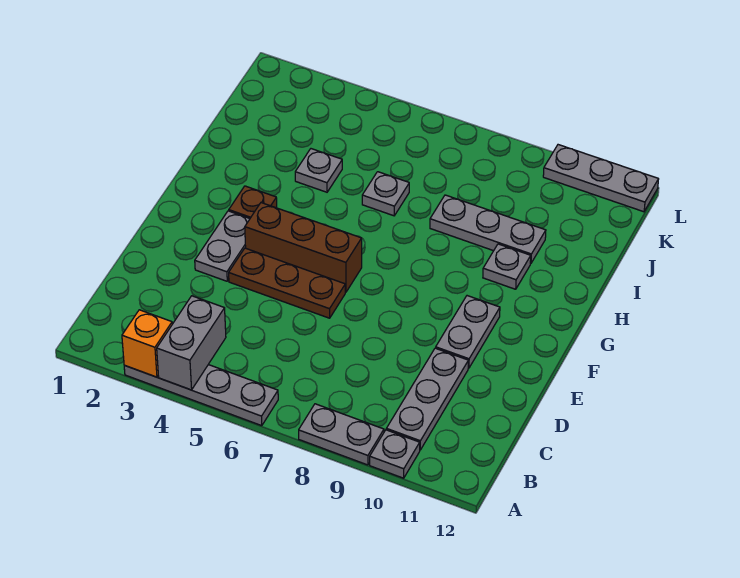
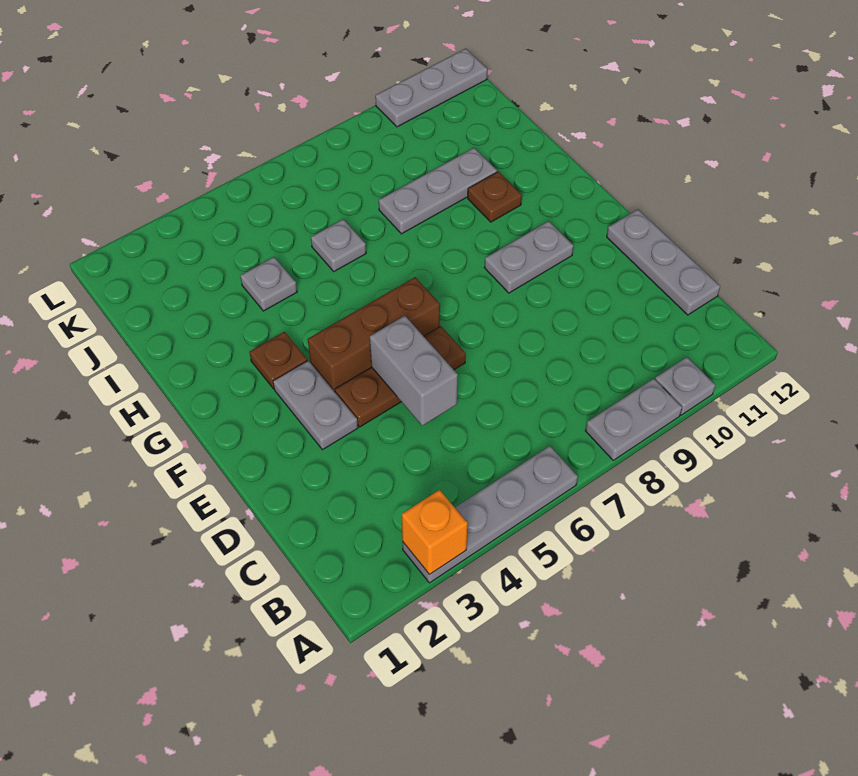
grey brick A4:B4 level 2 -> grey brick D5:E5 level 2
grey plate B10:D10 level 1 -> grey plate C12:E12 level 1
grey plate E10:F10 level 1 -> grey plate F9:F10 level 1
grey plate H10 level 1 -> brown plate H10 level 1

